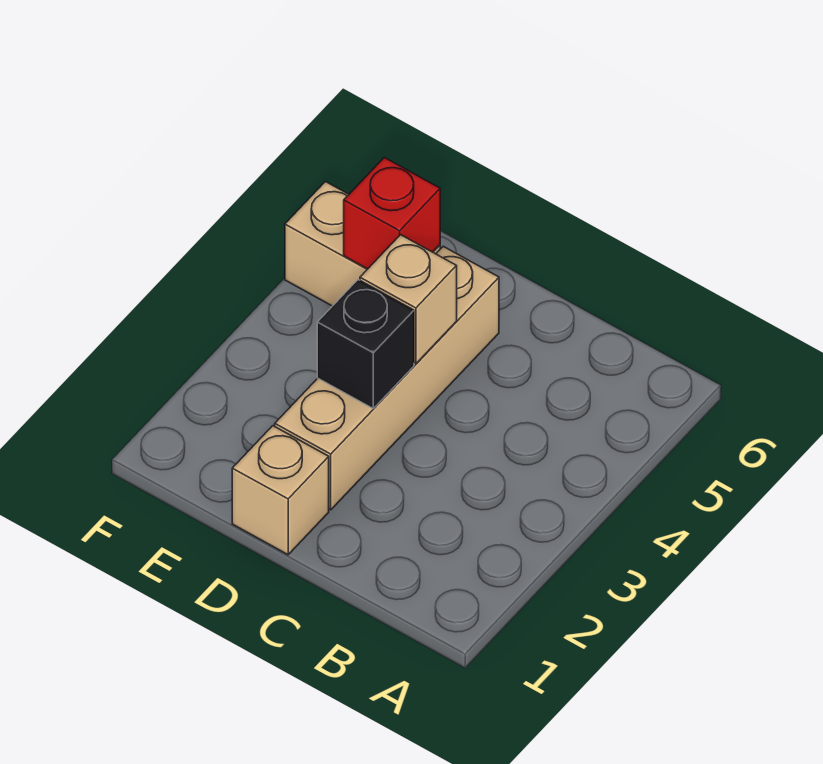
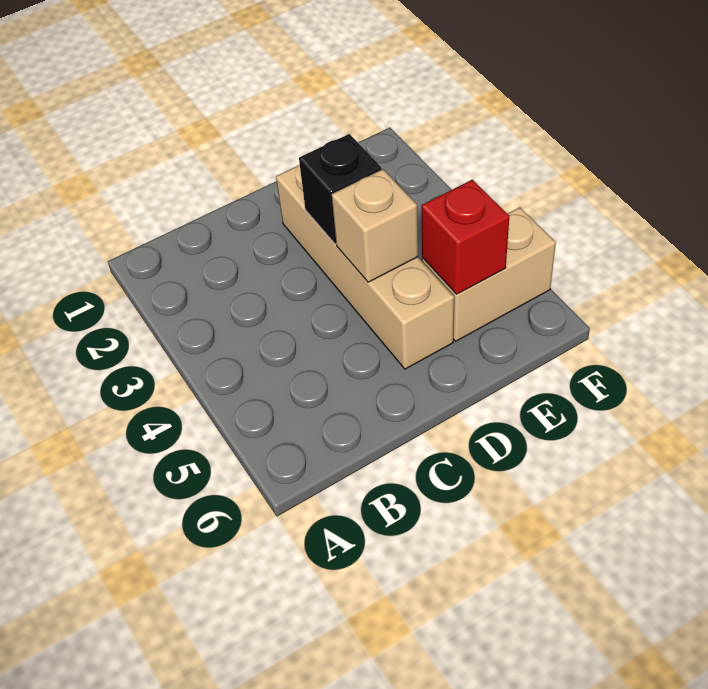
tan brick D1 level 1 -> none

